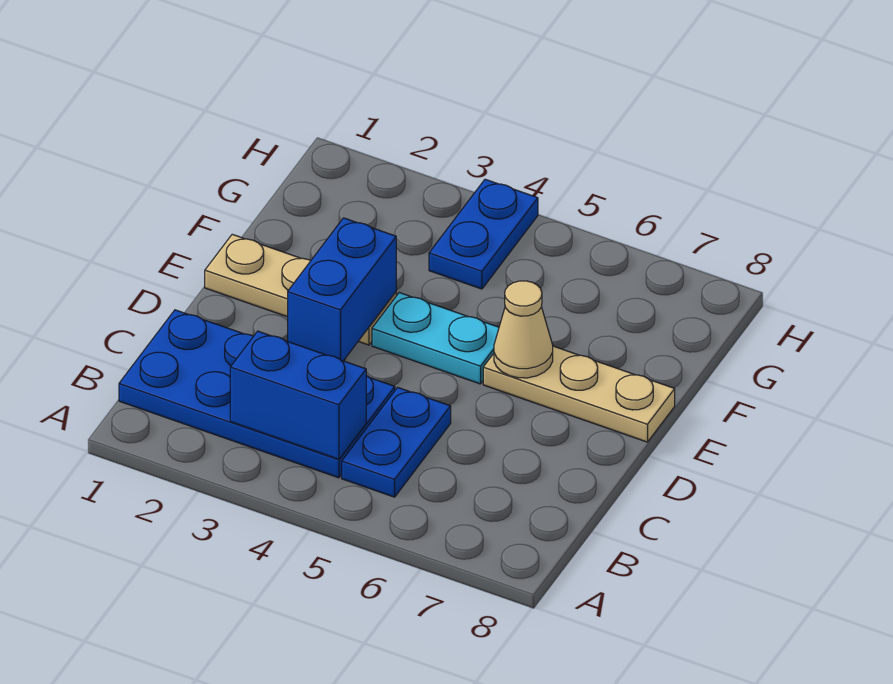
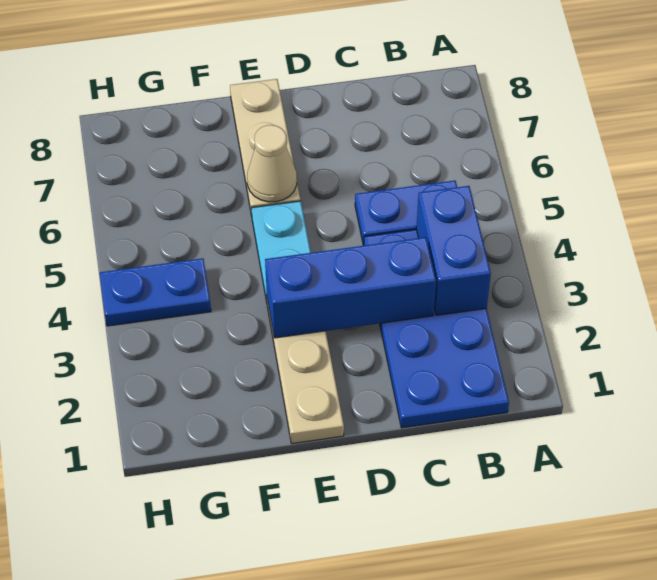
blue brick D3:E3 level 2 -> blue brick C3:E3 level 2

